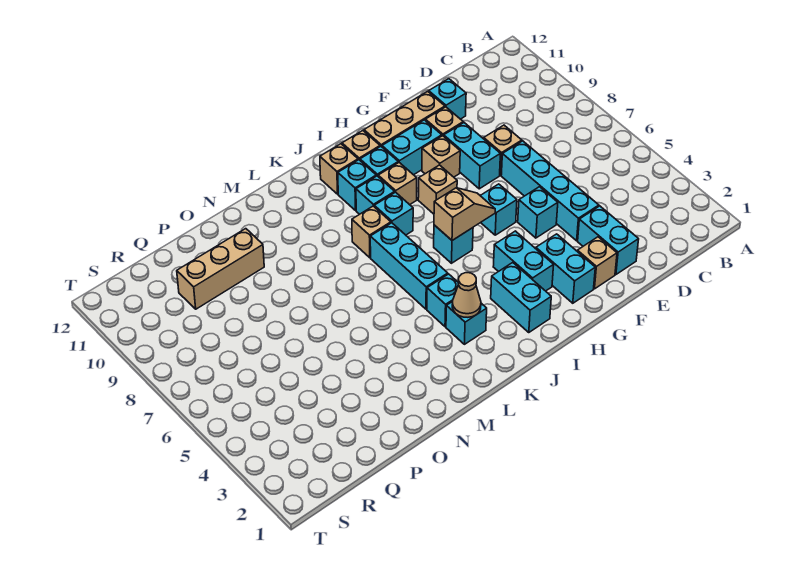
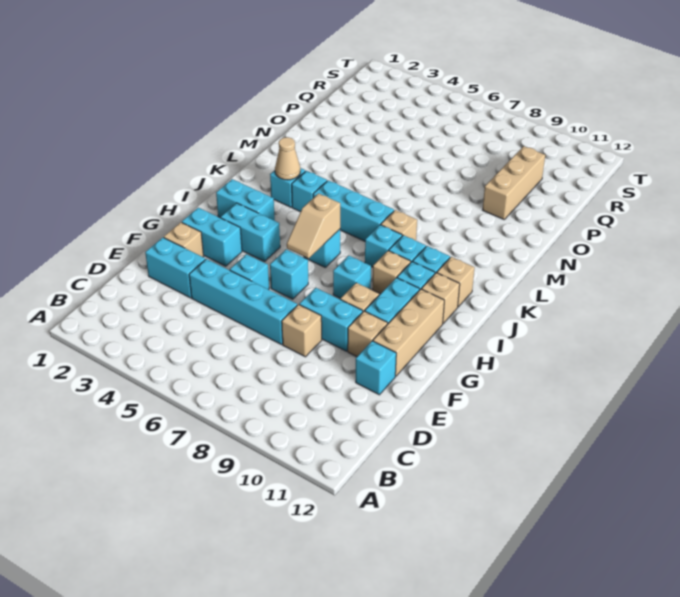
tan brick H8 level 1 -> cyan brick H8 level 1

